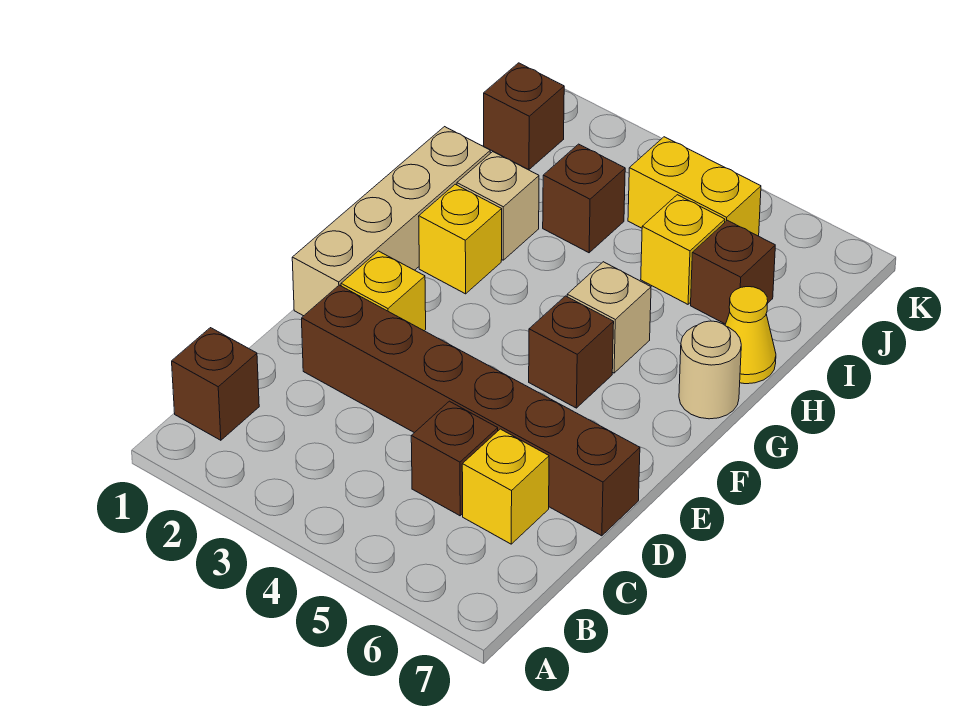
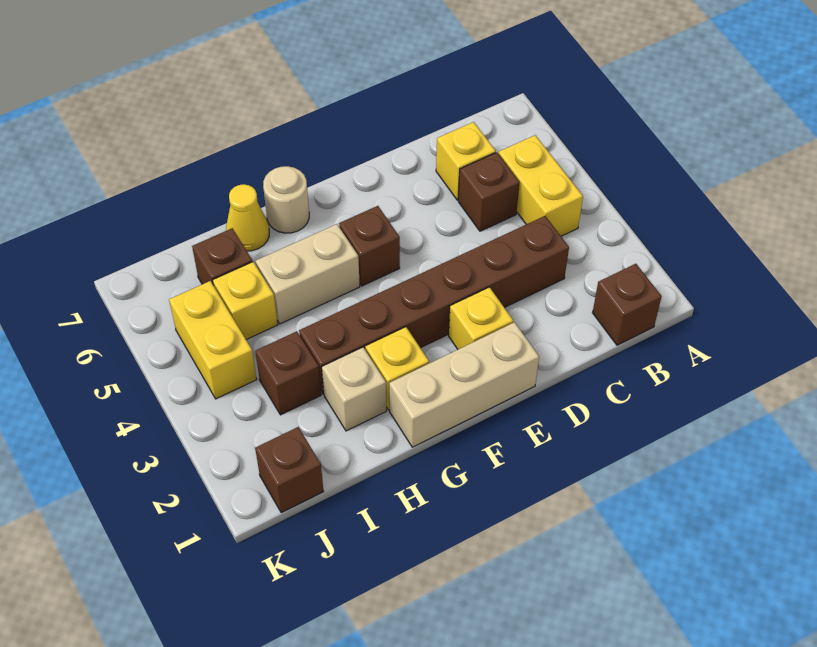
none -> yellow brick B4:B5 level 1
brown brick D2:D7 level 1 -> brown brick C3:H3 level 1
tan brick E1:H1 level 1 -> tan brick E1:G1 level 1
tan brick G5 level 1 -> tan brick G5:H5 level 1

